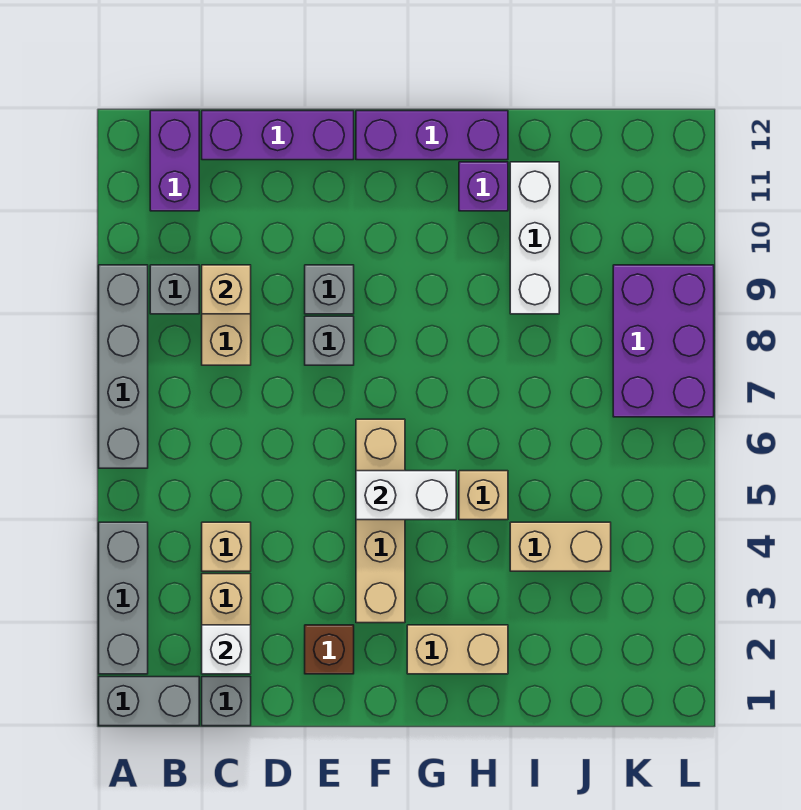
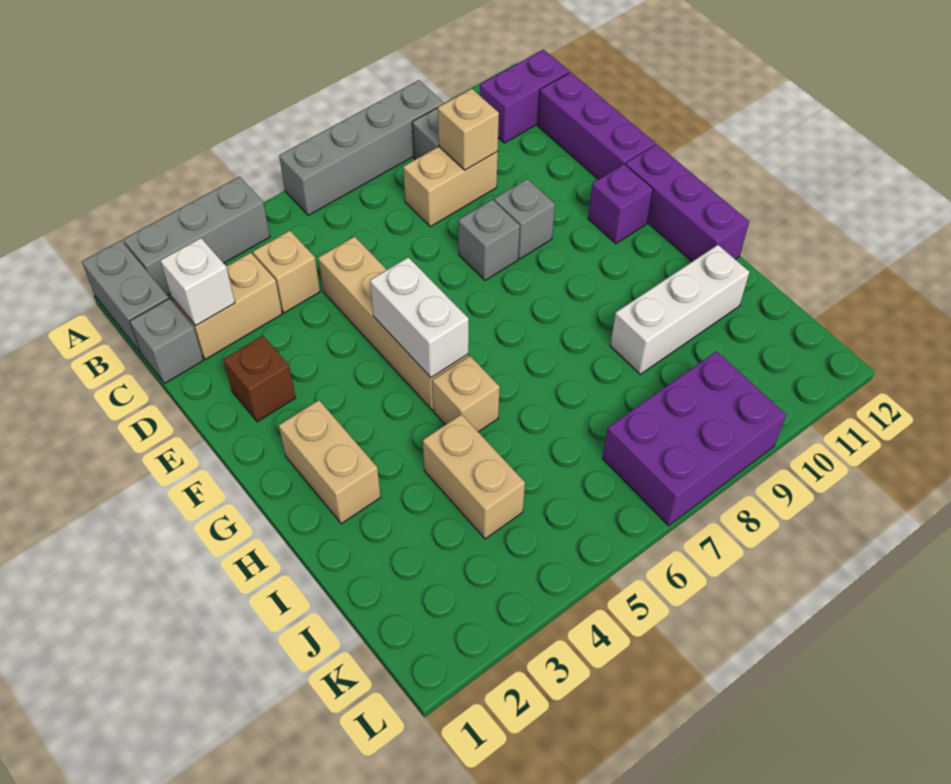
tan brick F3:F6 level 1 -> tan brick D5:G5 level 1
purple brick H11 level 1 -> purple brick F11 level 1

